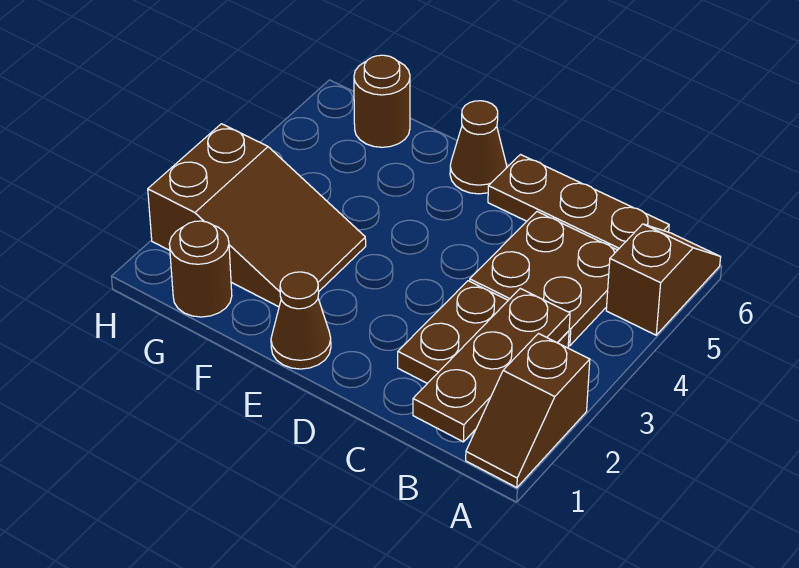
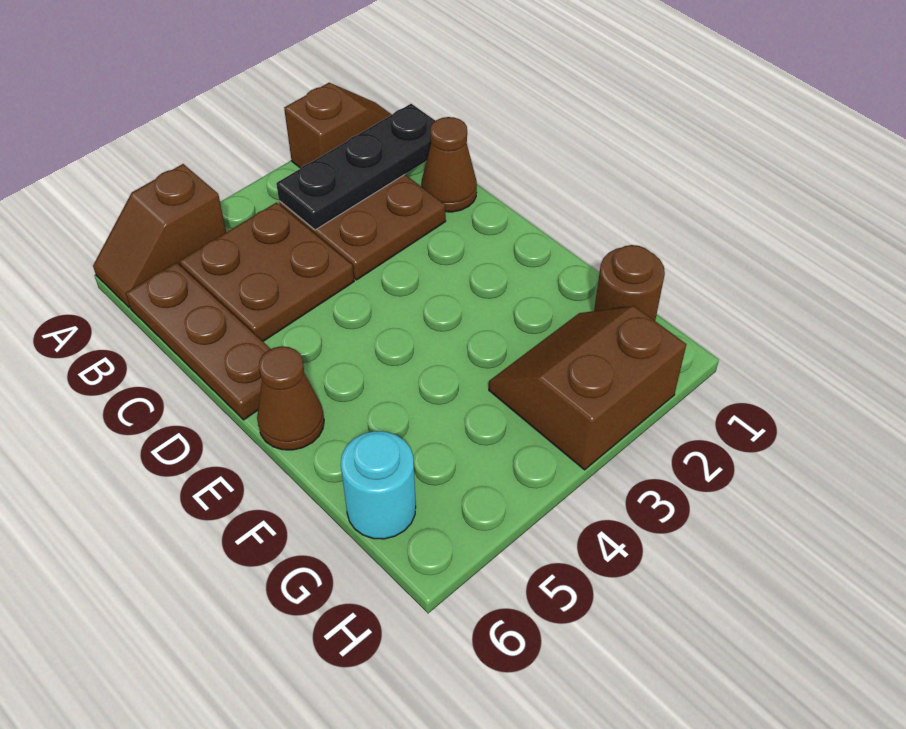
brown plate B1:B3 level 2 -> black plate B1:B3 level 2
brown cone E1 level 1 -> brown cone C1 level 1
brown slope F2:H3 level 1 top H -> brown slope G2:H3 level 1 top H
brown round brick G6 level 1 -> cyan round brick G6 level 1

